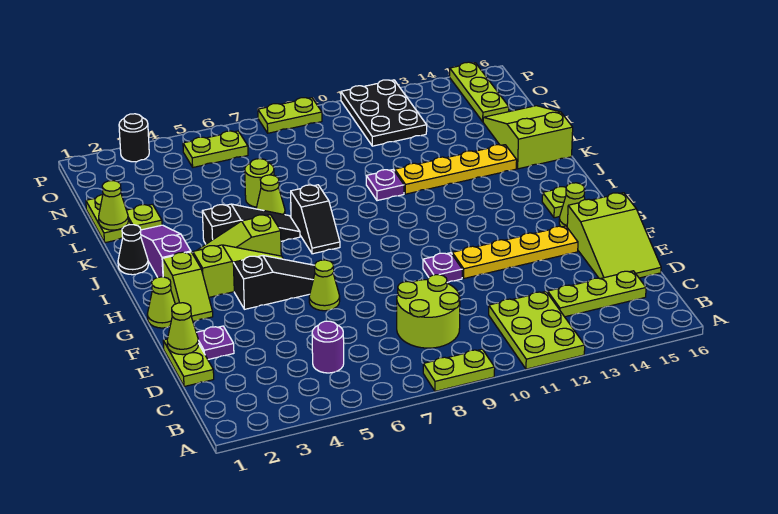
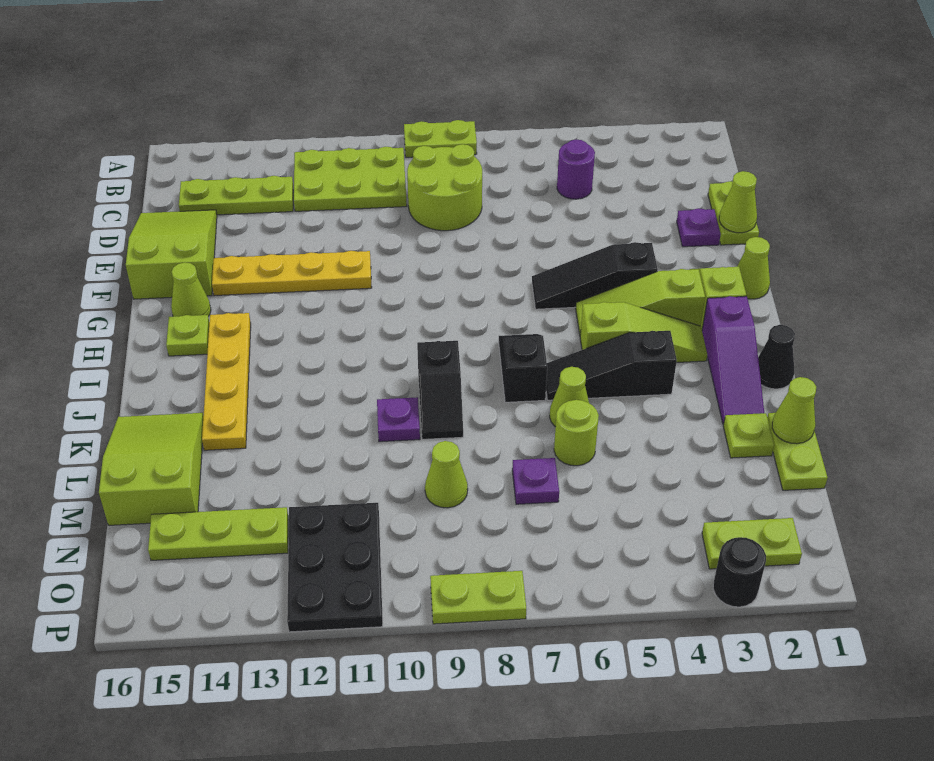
lime plate A11:C12 level 1 -> lime plate B10:C12 level 1
lime cone F6 level 1 -> lime cone M9 level 1
purple plate F10 level 1 -> purple plate M7 level 1
none -> black slope J9:K9 level 1 top J
yellow plate K11:K14 level 1 -> yellow plate H14:K14 level 1
lime slope K15:M16 level 1 top K -> lime slope K15:M16 level 1 top M
lime plate N15:P15 level 1 -> lime plate N13:N15 level 1
lime plate O5:O6 level 1 -> lime plate O2:O3 level 1

